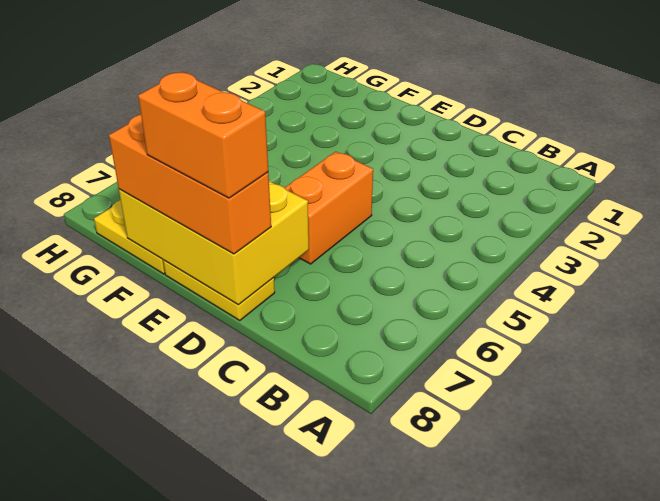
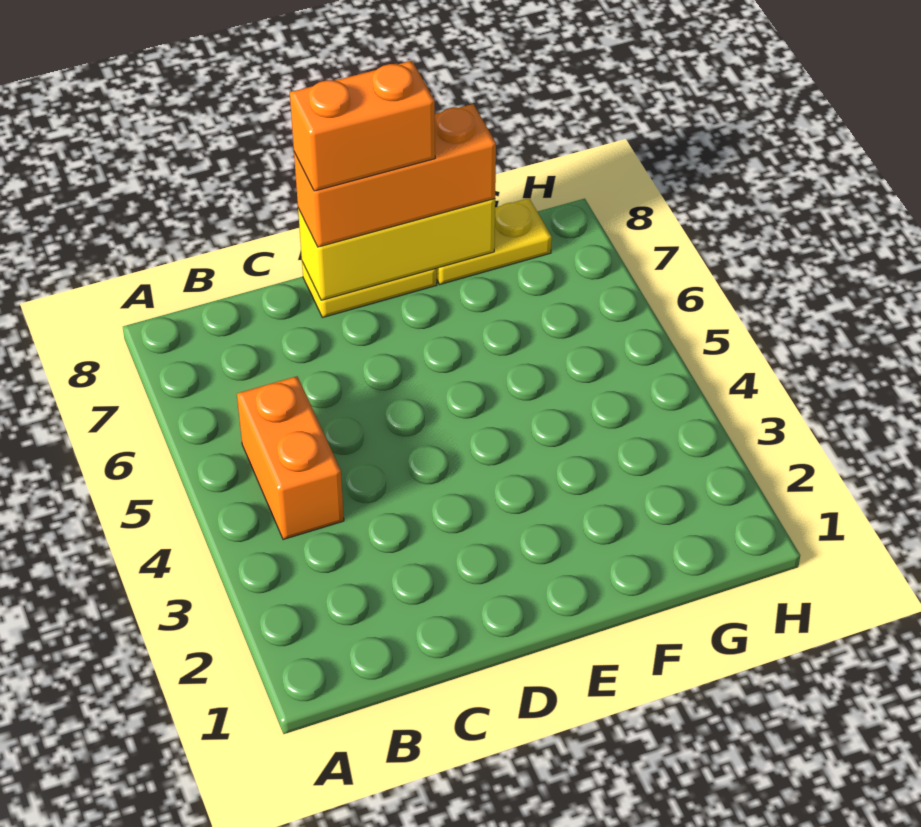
orange brick D5:D6 level 1 -> orange brick B4:B5 level 1
yellow brick D7:F8 level 2 -> yellow brick D8:F8 level 2

